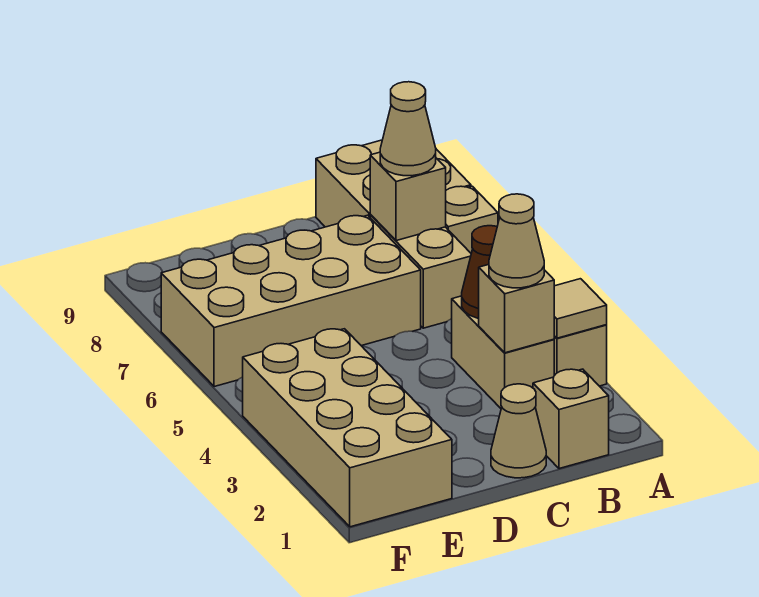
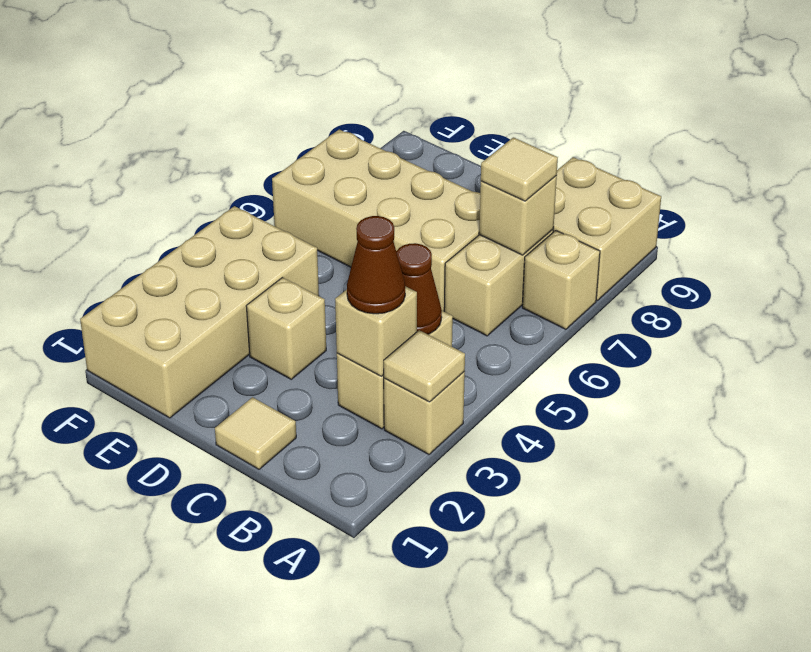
tan brick B1 level 1 -> tan brick D3 level 1
tan cone B3 level 3 -> brown cone B3 level 3
tan cone B7 level 3 -> tan tile B7 level 3
tan cone C1 level 1 -> tan tile C1 level 1

